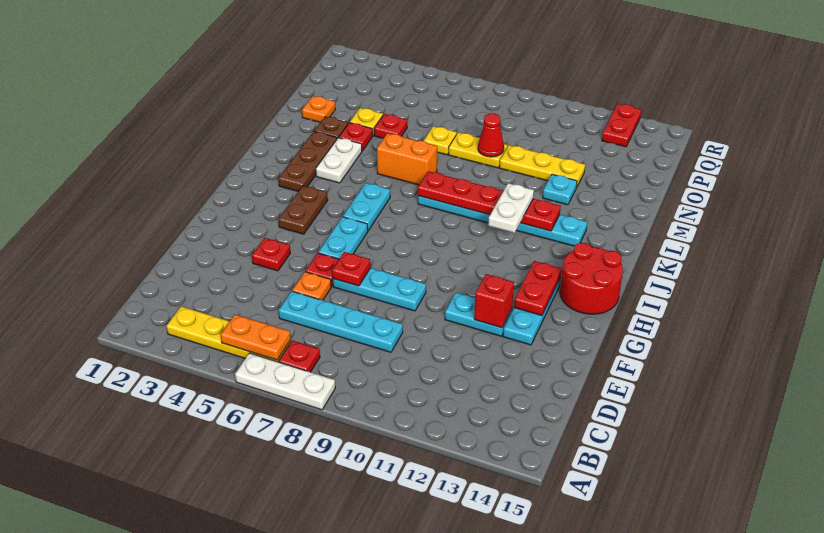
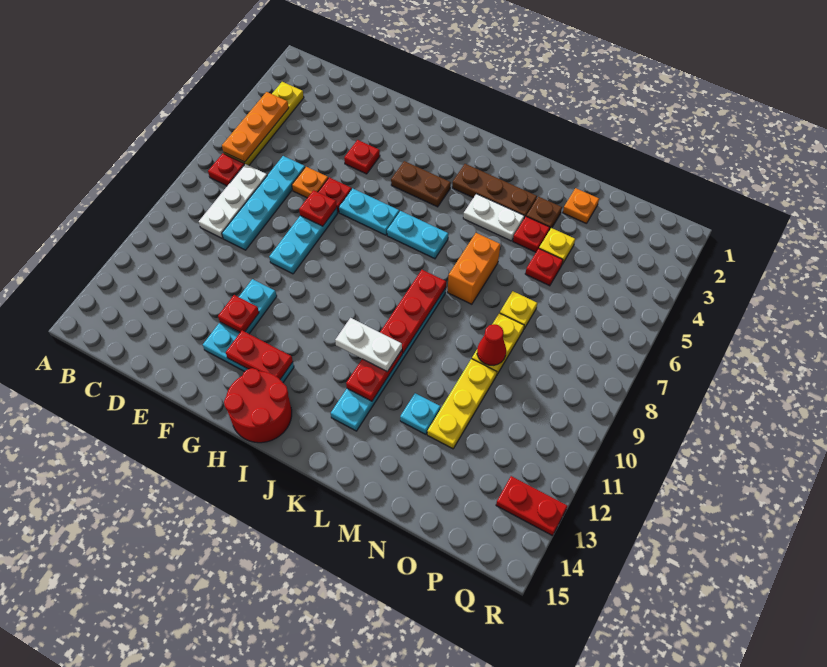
white plate A6:A8 level 1 -> white plate C7:C9 level 1
orange plate B5:B6 level 2 -> orange plate B4:B6 level 2
red brick F12 level 2 -> red plate F12 level 2

